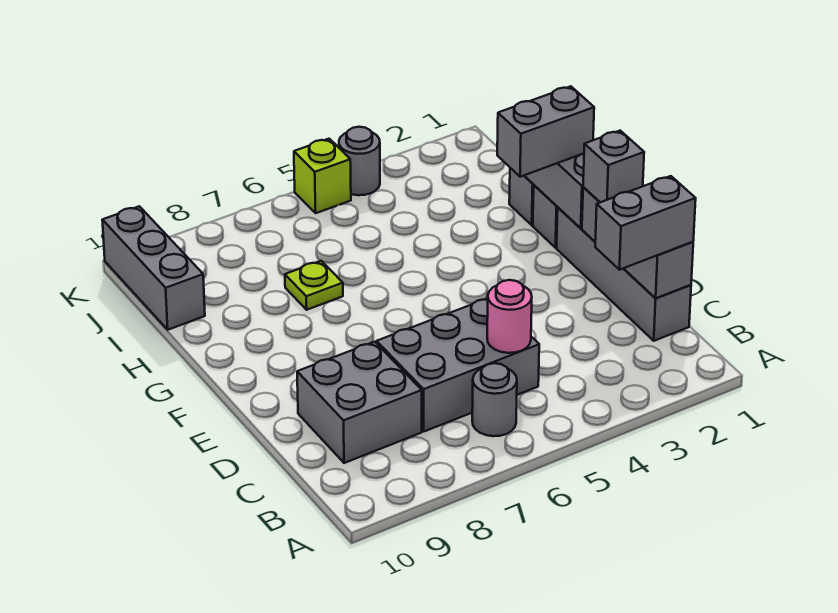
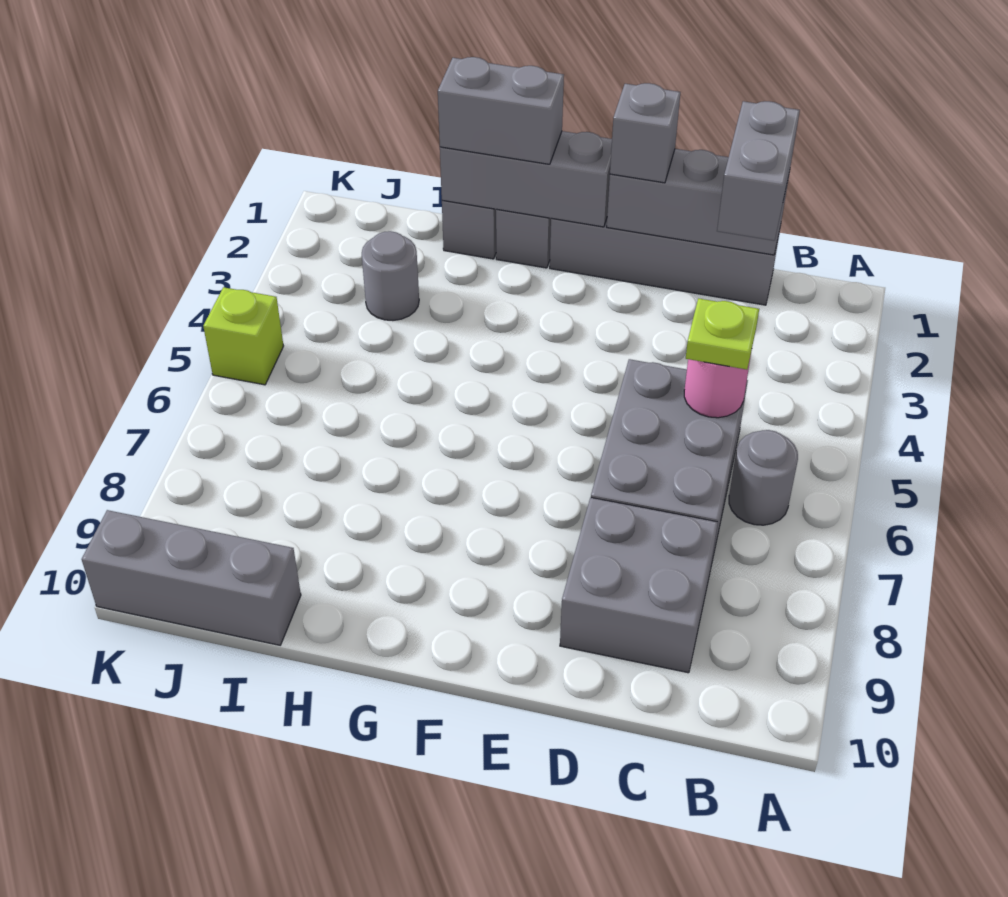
grey brick G1:G2 level 3 -> grey brick G1:H1 level 3
lime plate H7 level 1 -> lime plate C5 level 3
grey round brick K4 level 1 -> grey round brick I3 level 1

